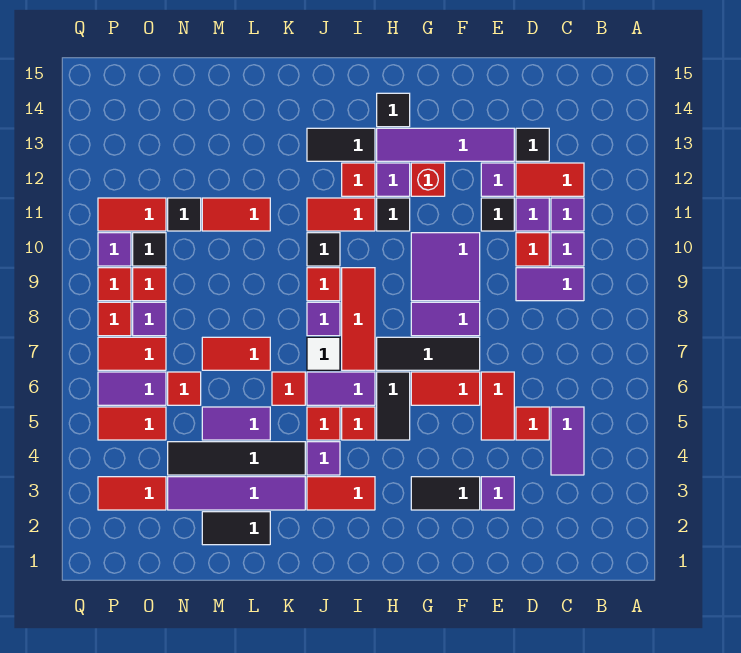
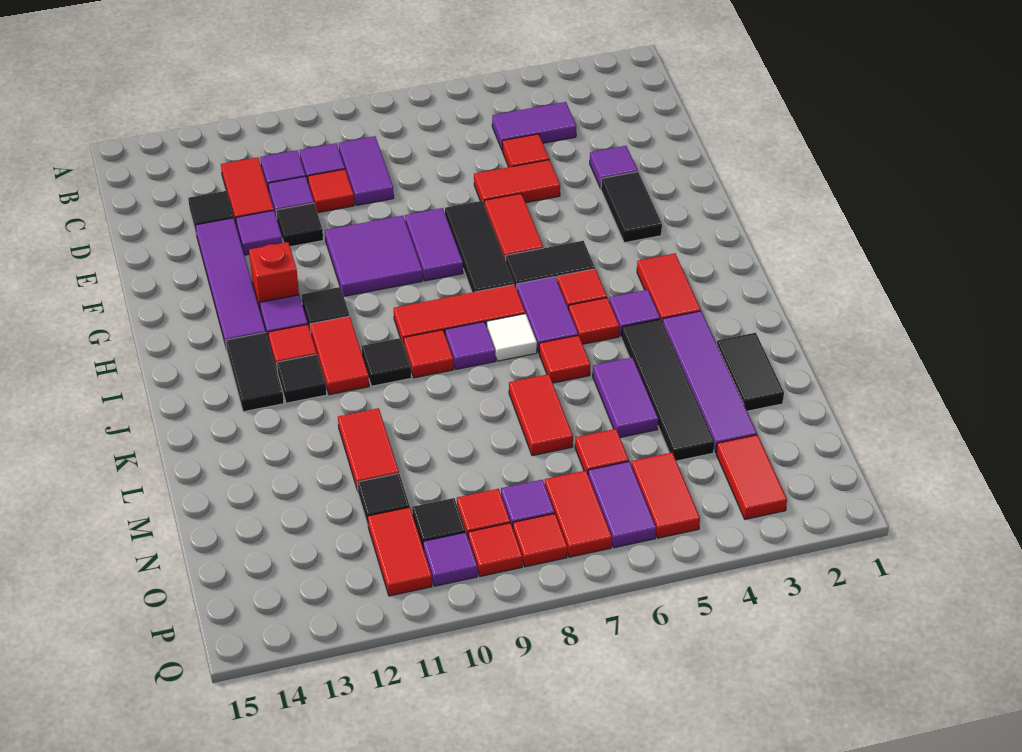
black tile H14 level 1 -> black tile J12 level 1

